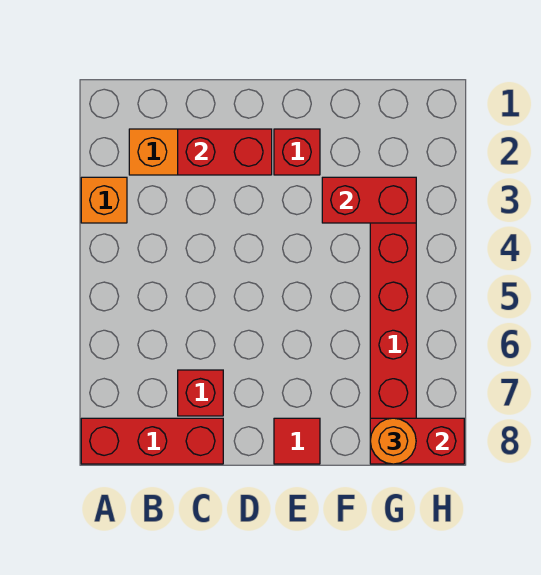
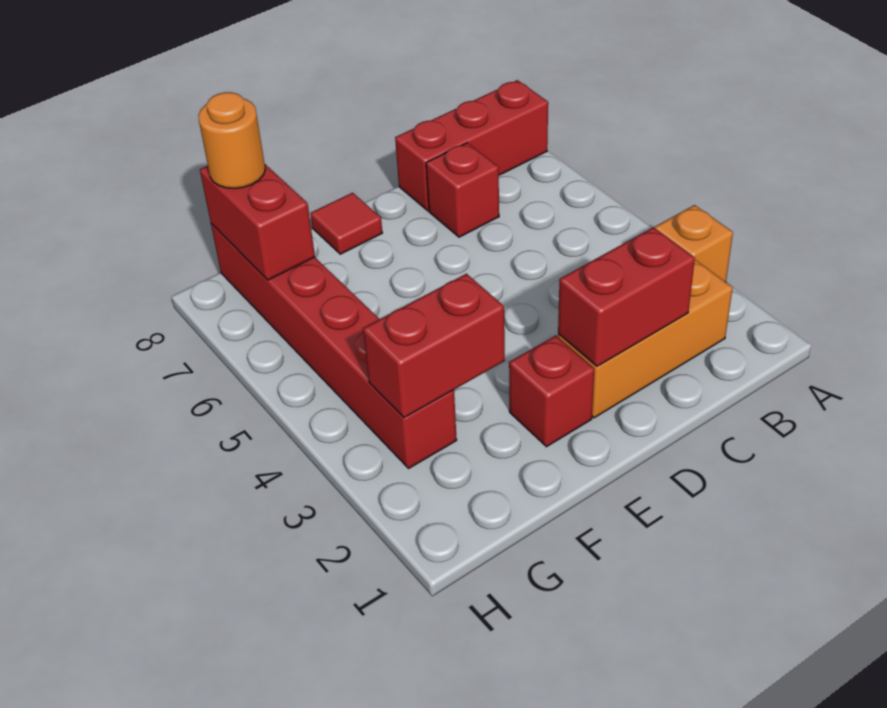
red brick G8:H8 level 2 -> red brick G7:G8 level 2

